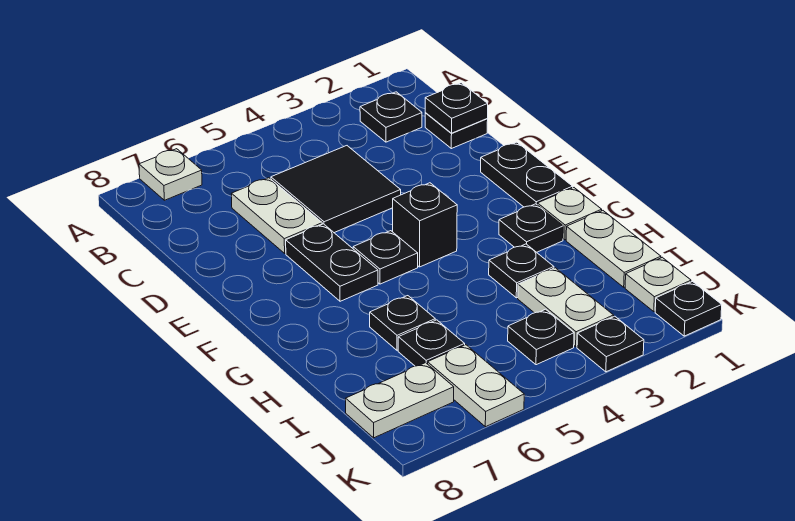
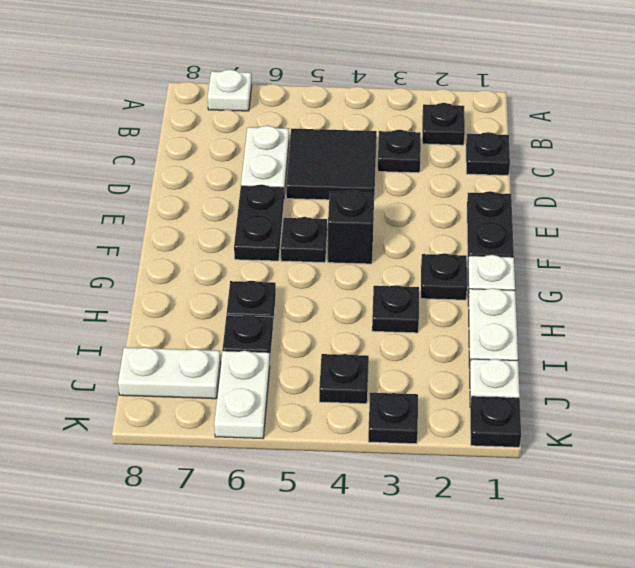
black plate C1 level 2 -> black plate C3 level 1
white plate I3:J3 level 1 -> none

